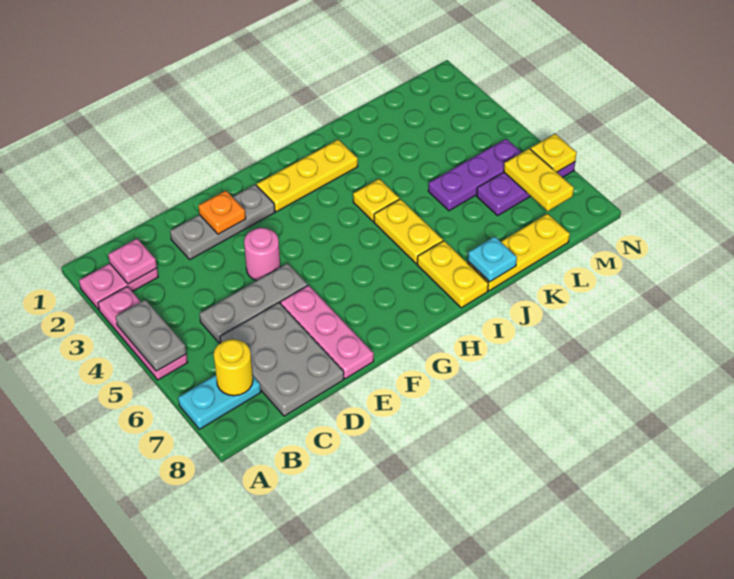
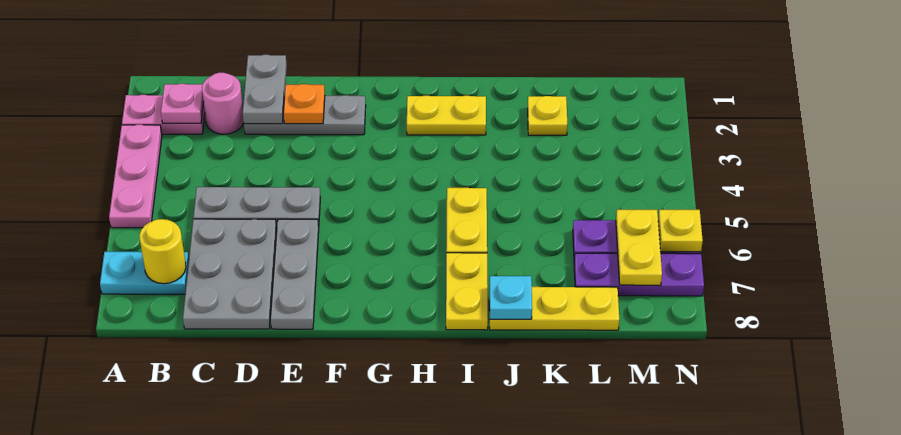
grey plate A4:A5 level 2 -> grey plate D1:D2 level 2
pink round brick E4 level 1 -> pink round brick C2 level 1
pink plate E6:E8 level 1 -> grey plate E6:E8 level 1
yellow plate G2:I2 level 1 -> yellow plate H2:I2 level 1
yellow plate I4 level 1 -> yellow plate K2 level 1
purple plate K5:M5 level 1 -> purple plate L7:N7 level 1

